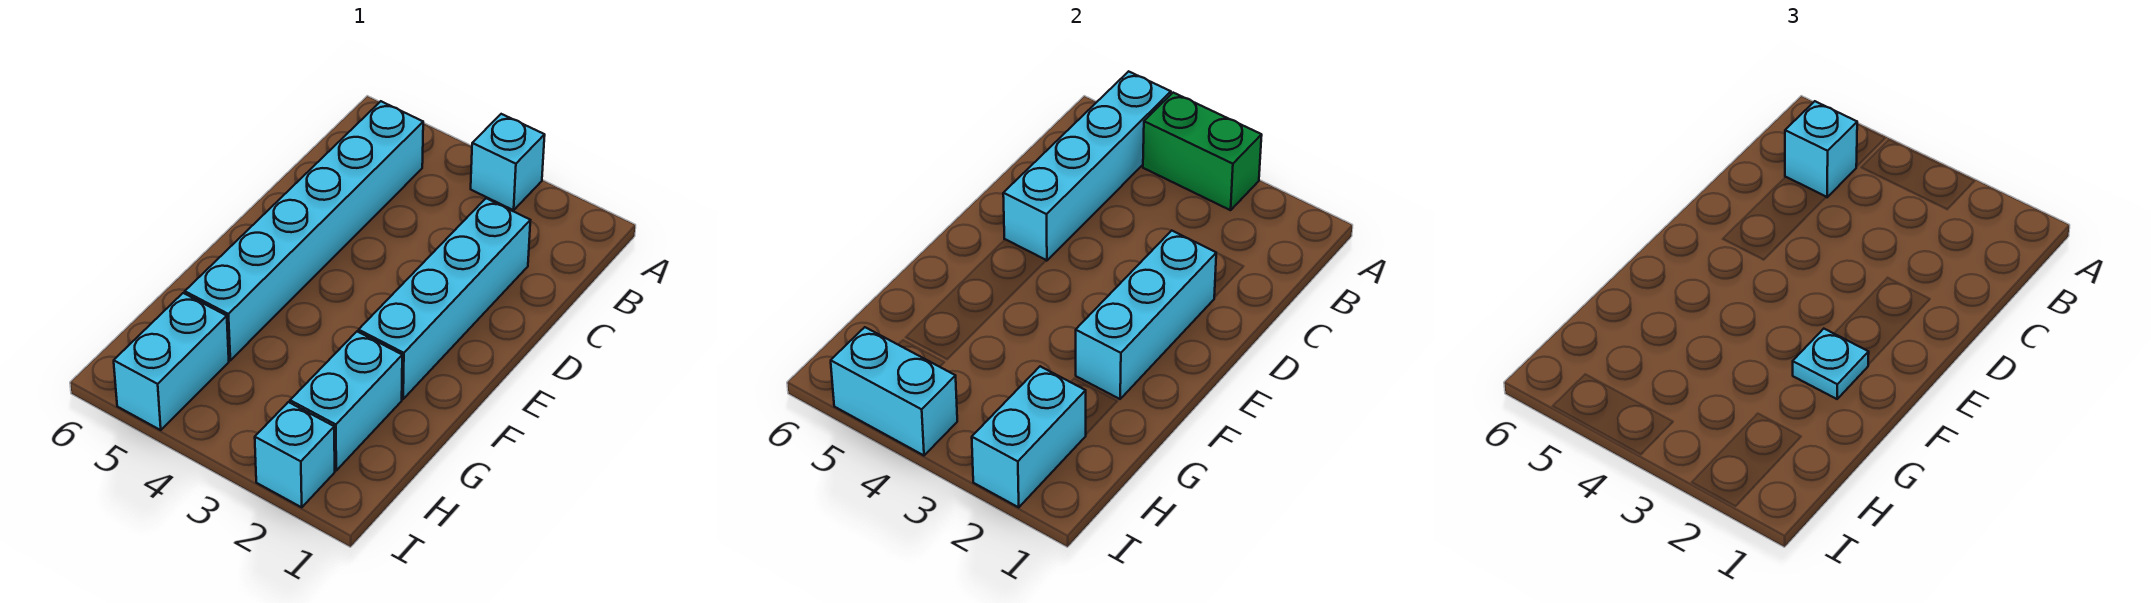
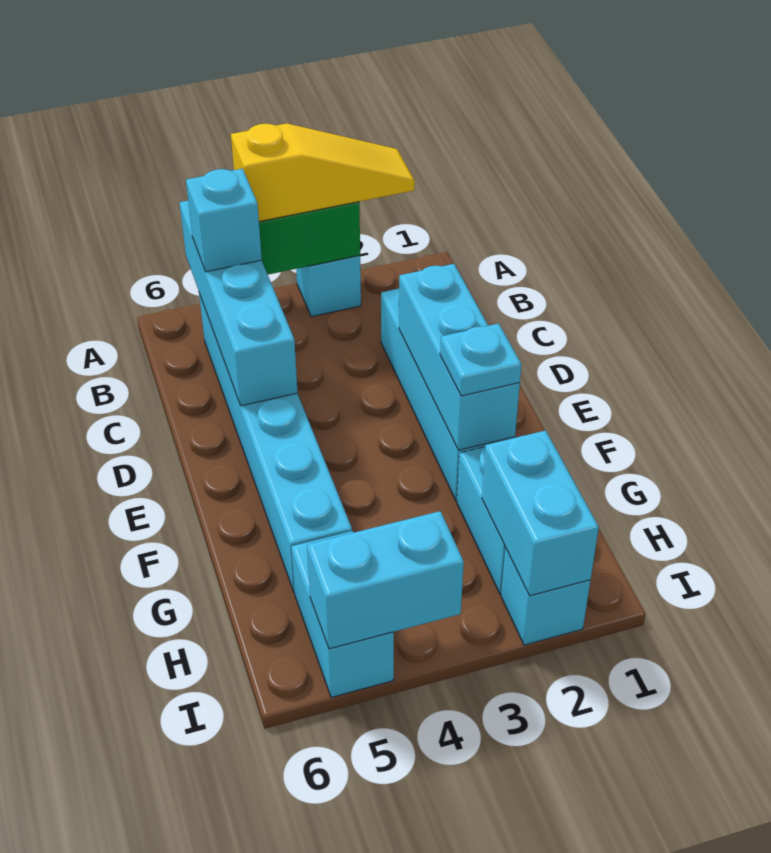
none -> yellow slope A2:A4 level 3 top 4

